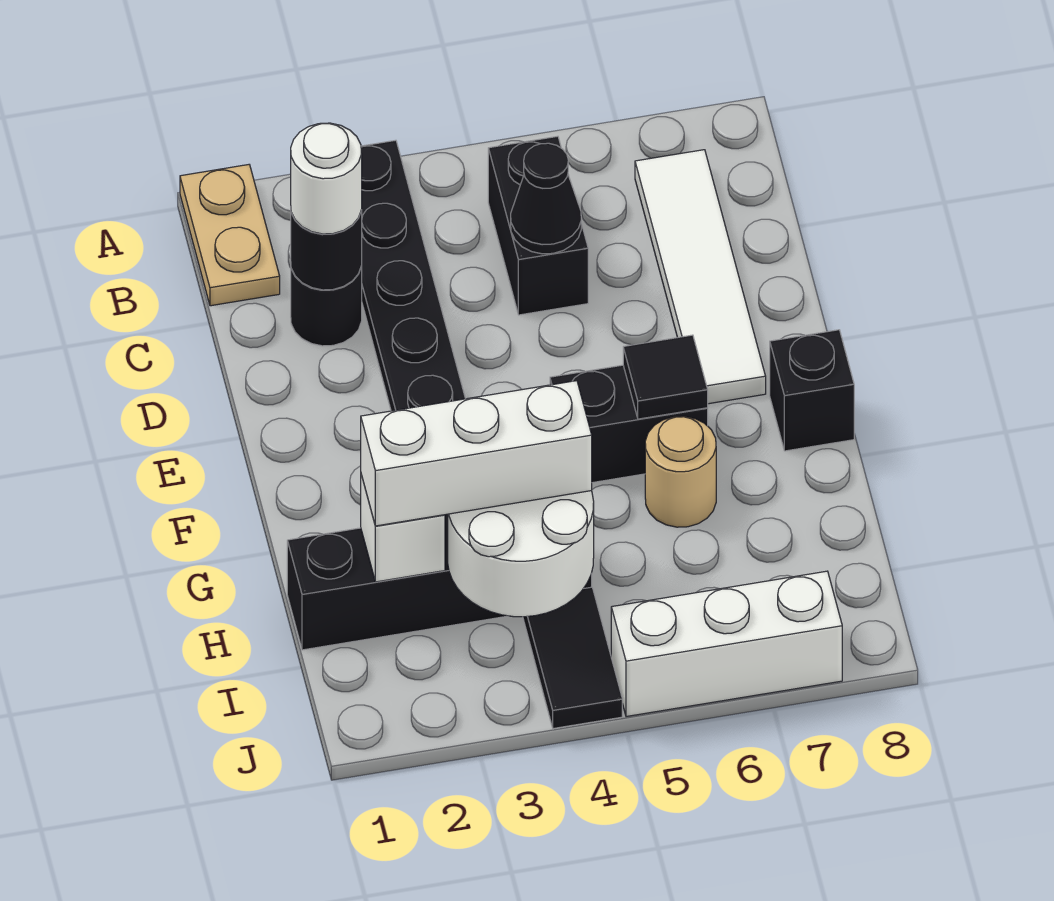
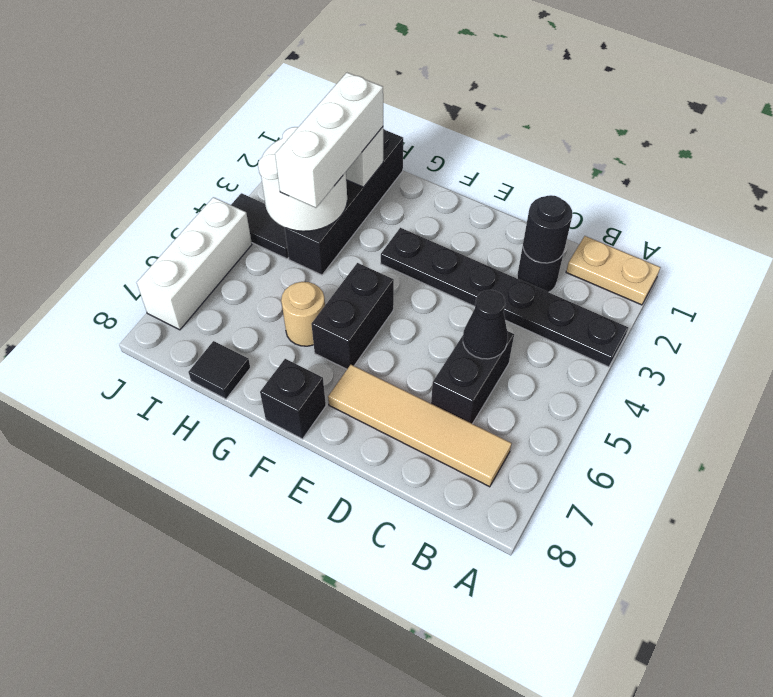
black brick B5:C5 level 1 -> black brick C5:C6 level 1
white tile B7:E7 level 1 -> tan tile B7:E7 level 1
white round brick C2 level 3 -> none
black tile F6 level 2 -> black tile H8 level 1

